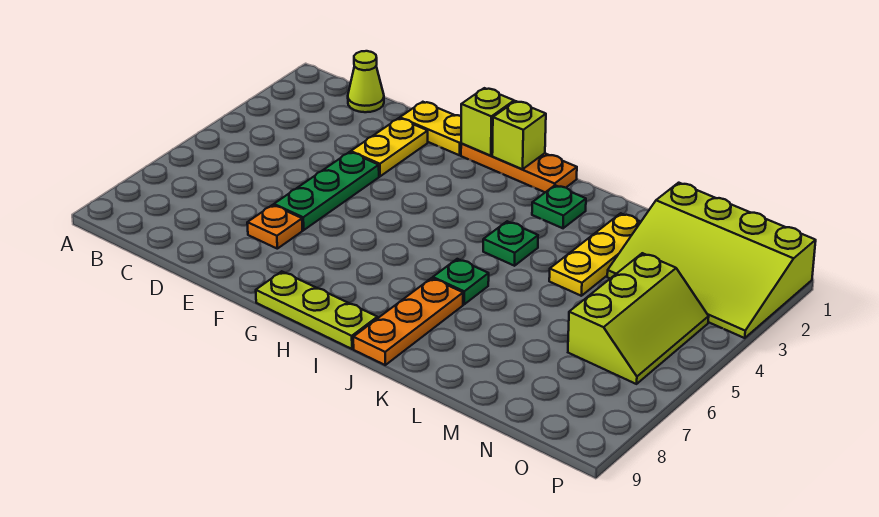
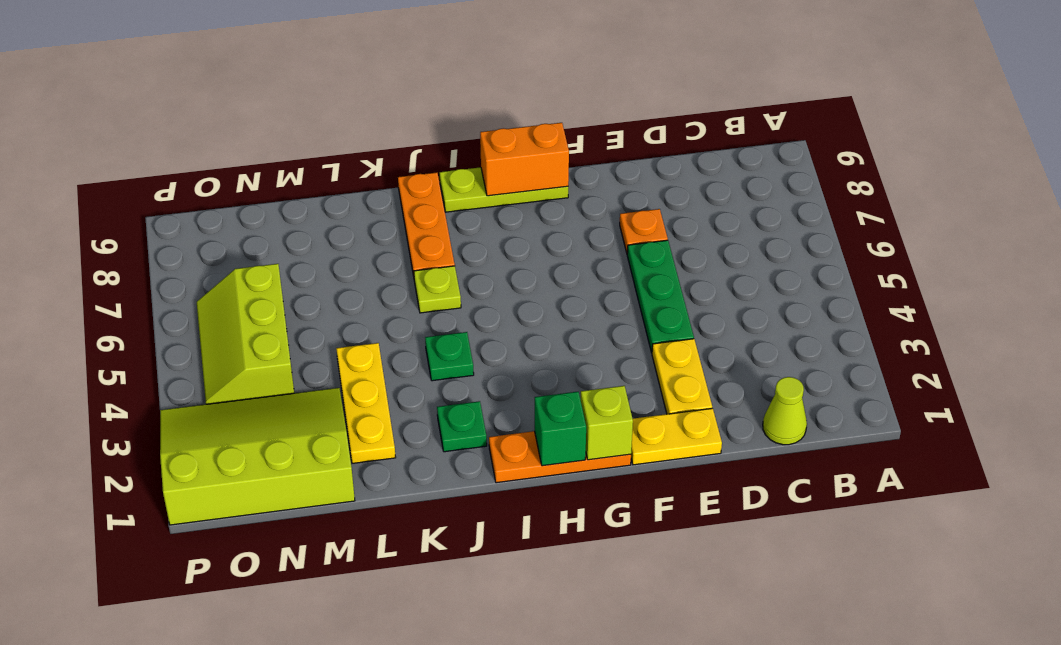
none -> orange brick G9:H9 level 2
lime brick H1 level 2 -> green brick H1 level 2
green plate J6 level 1 -> lime plate J6 level 1

